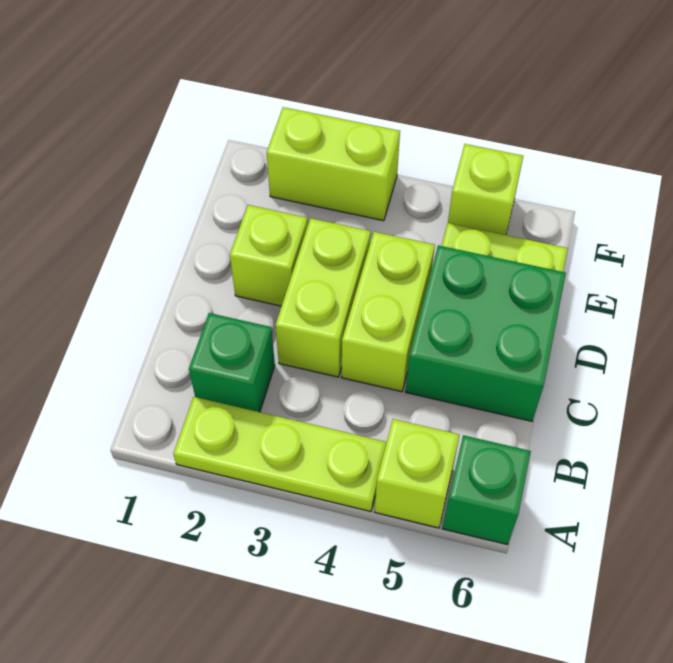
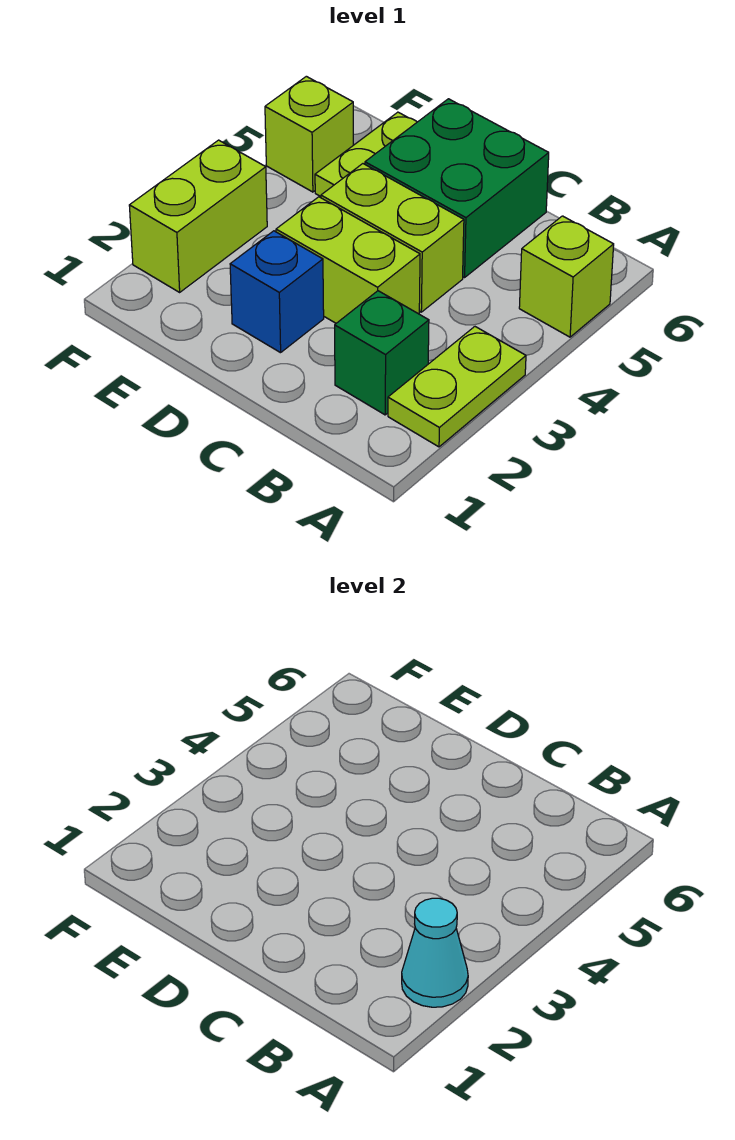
lime plate A2:A4 level 1 -> lime plate A2:A3 level 1
none -> cyan cone A2 level 2
green brick A6 level 1 -> none
lime brick D2 level 1 -> blue brick D2 level 1

